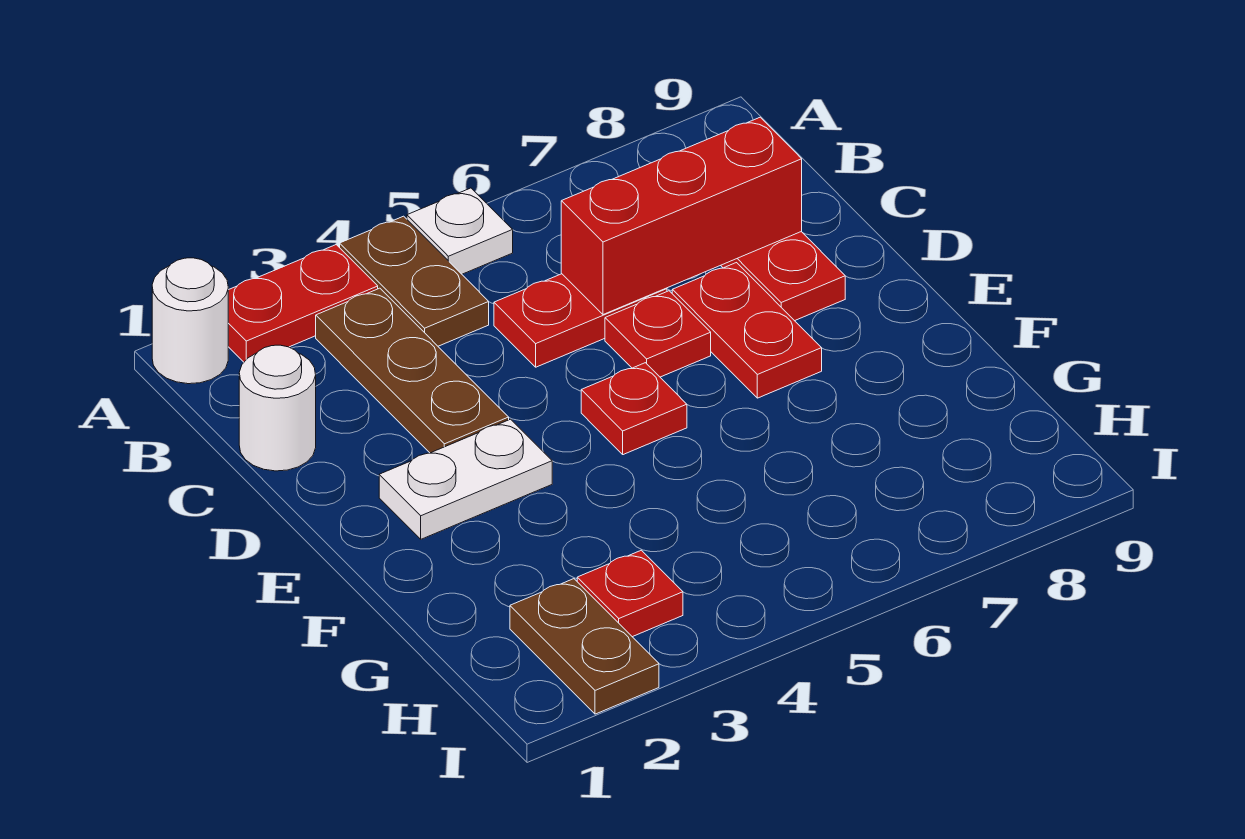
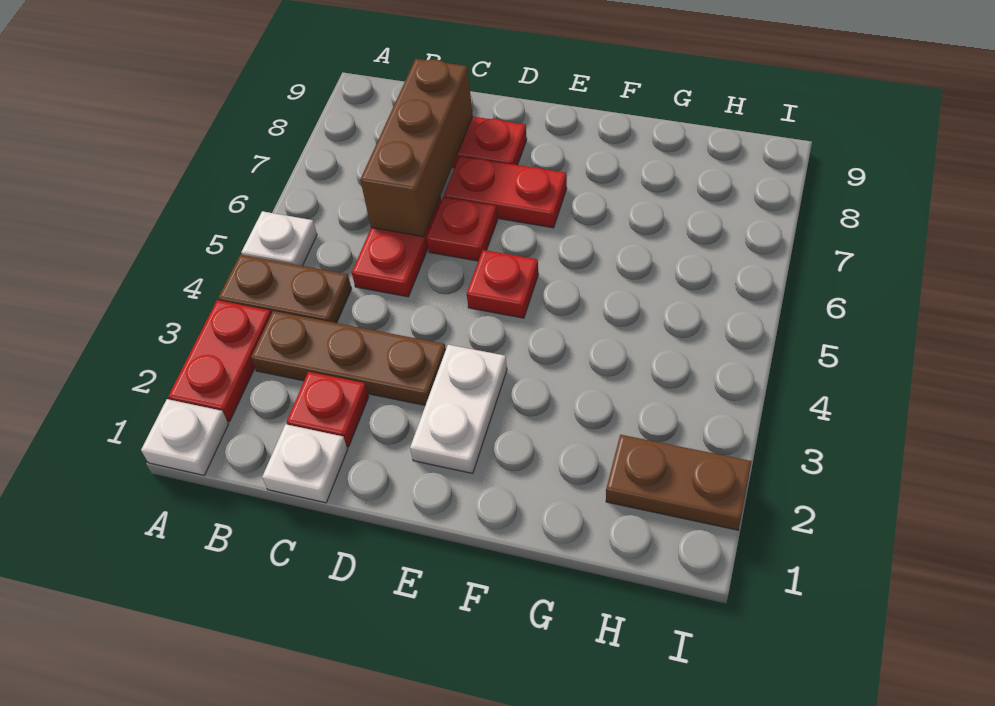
white round brick A1 level 1 -> white plate A1 level 1
white round brick C1 level 1 -> white plate C1 level 1
red brick C6:C8 level 2 -> brown brick C6:C8 level 2
red plate H3 level 1 -> red plate C2 level 1

